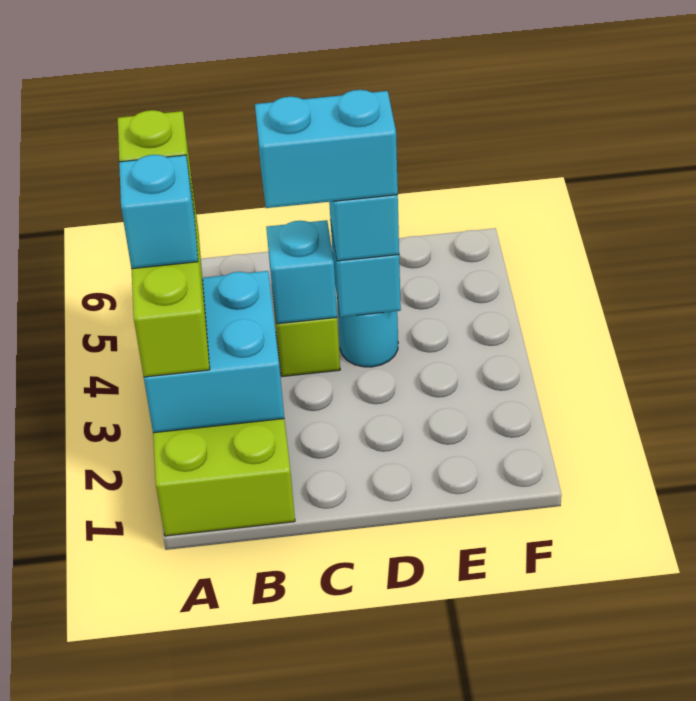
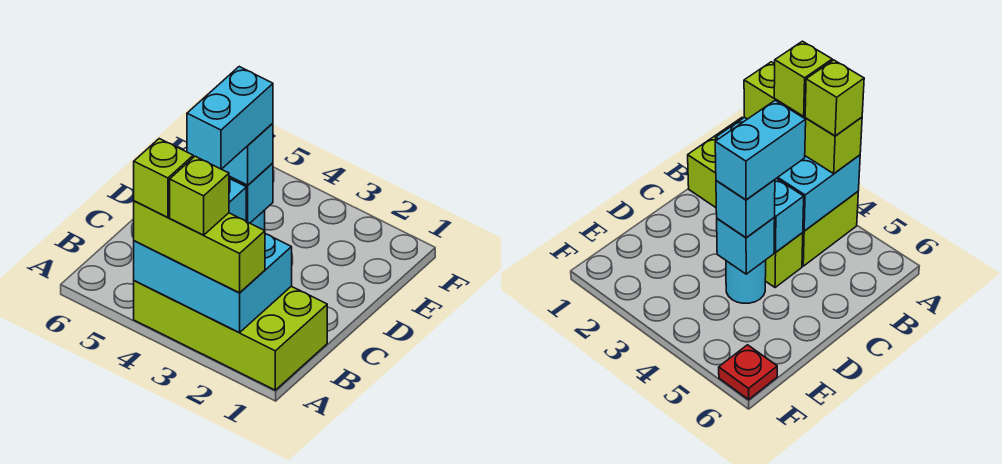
cyan brick A2:B3 level 2 -> cyan brick A2:B4 level 2
cyan brick A3 level 4 -> lime brick A3 level 4
none -> red plate F6 level 1

